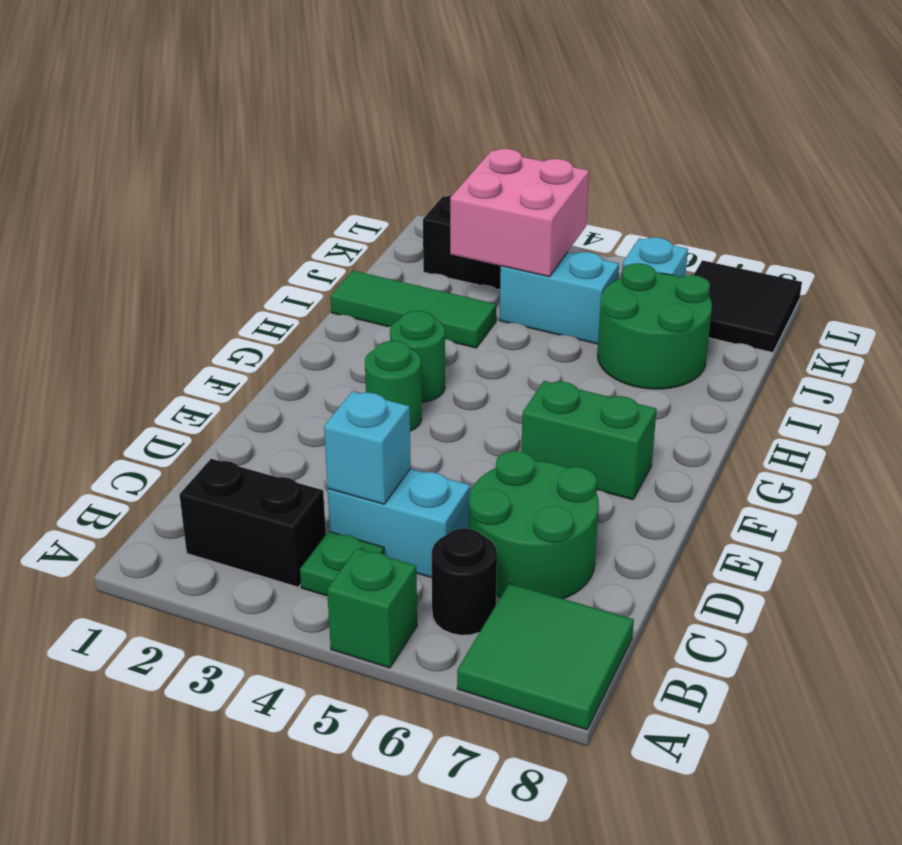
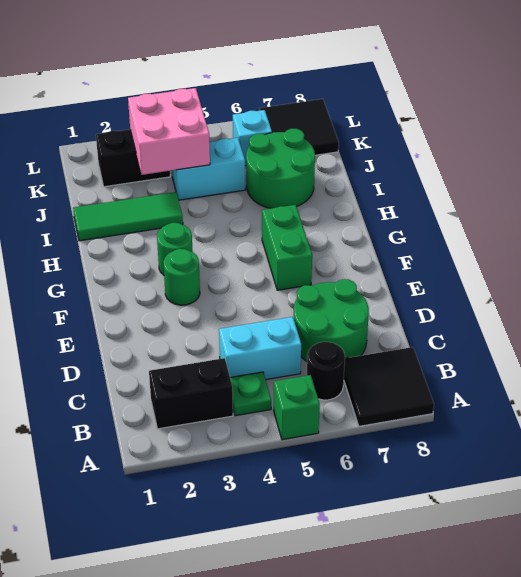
green tile A7:B8 level 1 -> black tile A7:B8 level 1
cyan brick C4 level 2 -> none
green brick F6:F7 level 1 -> green brick F6:G6 level 1

